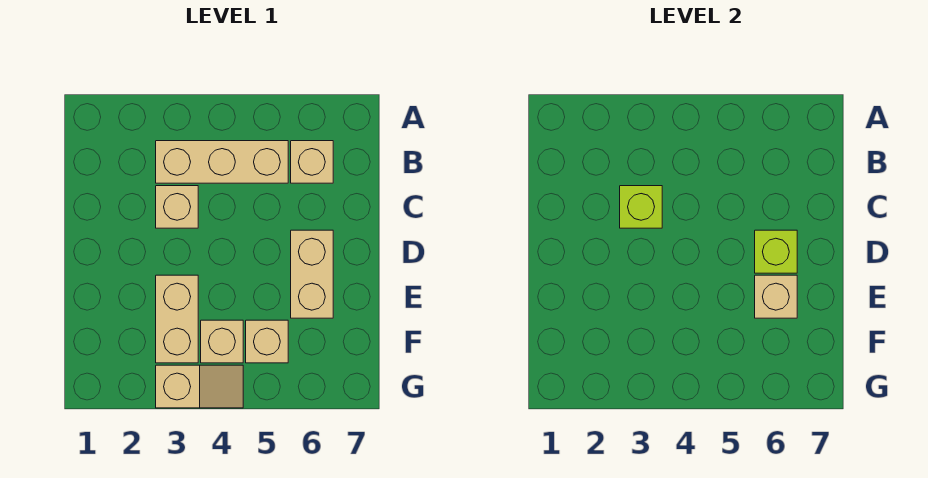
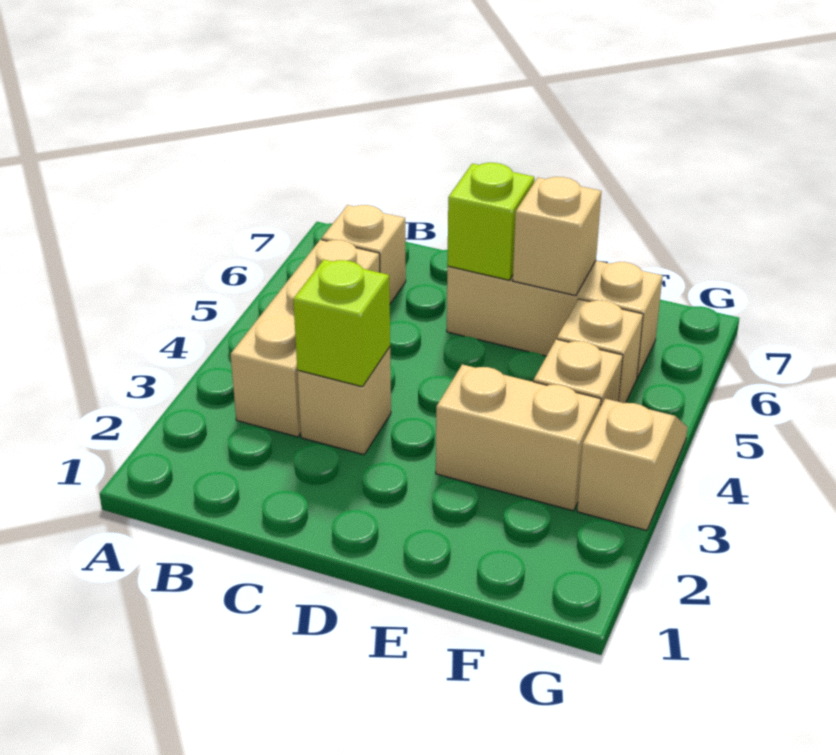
tan brick D6:E6 level 1 -> tan brick D6:F6 level 1

